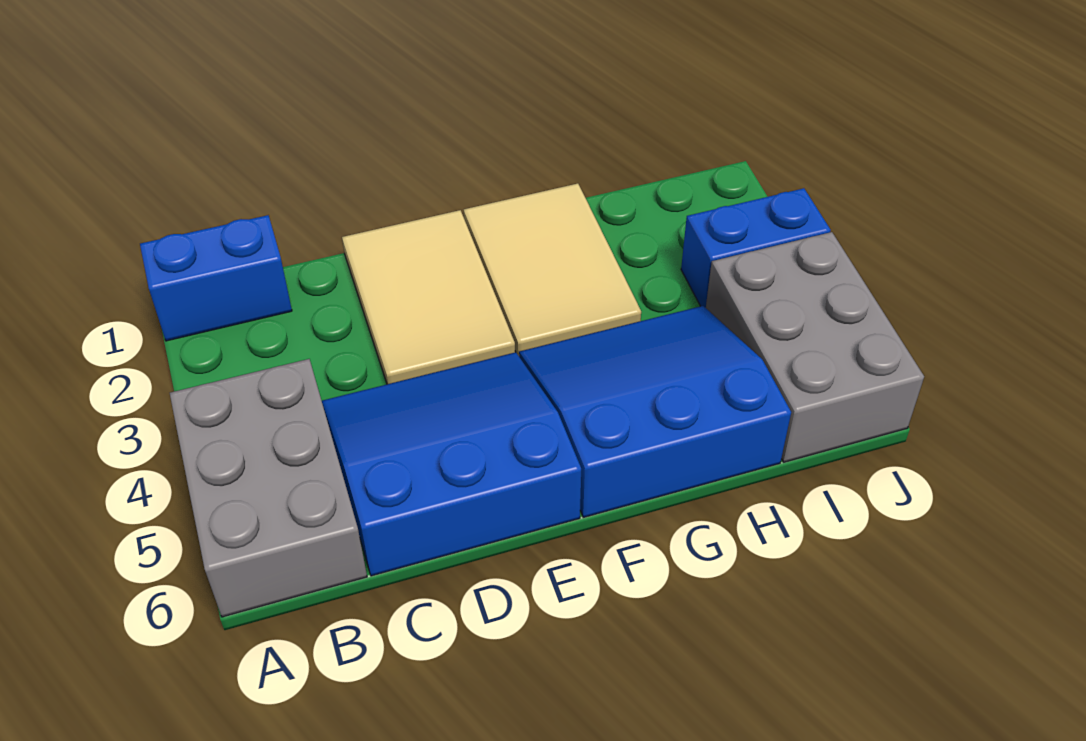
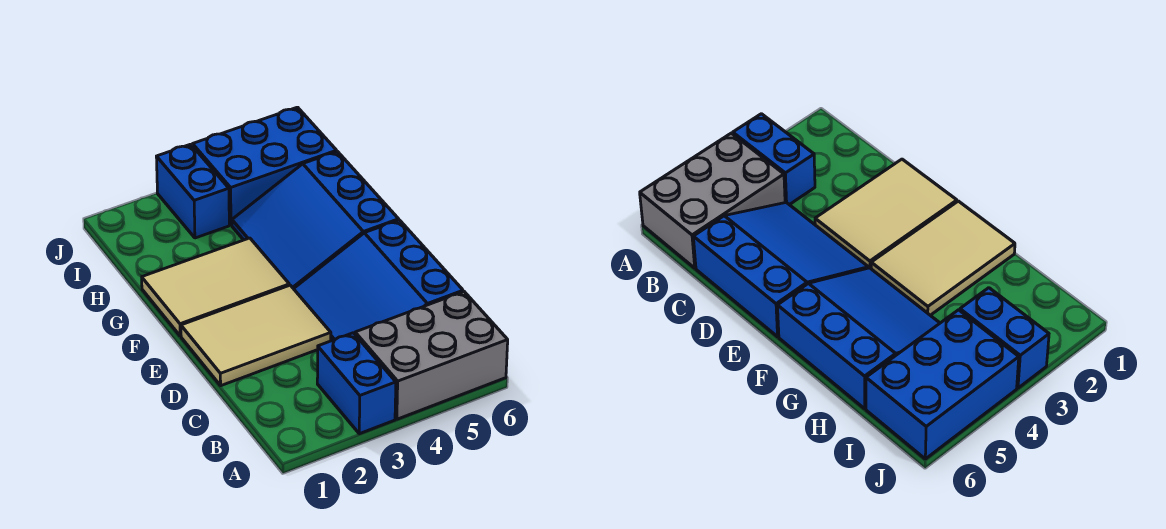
blue brick A1:B1 level 1 -> blue brick A3:B3 level 1
grey brick I4:J6 level 1 -> blue brick I4:J6 level 1

